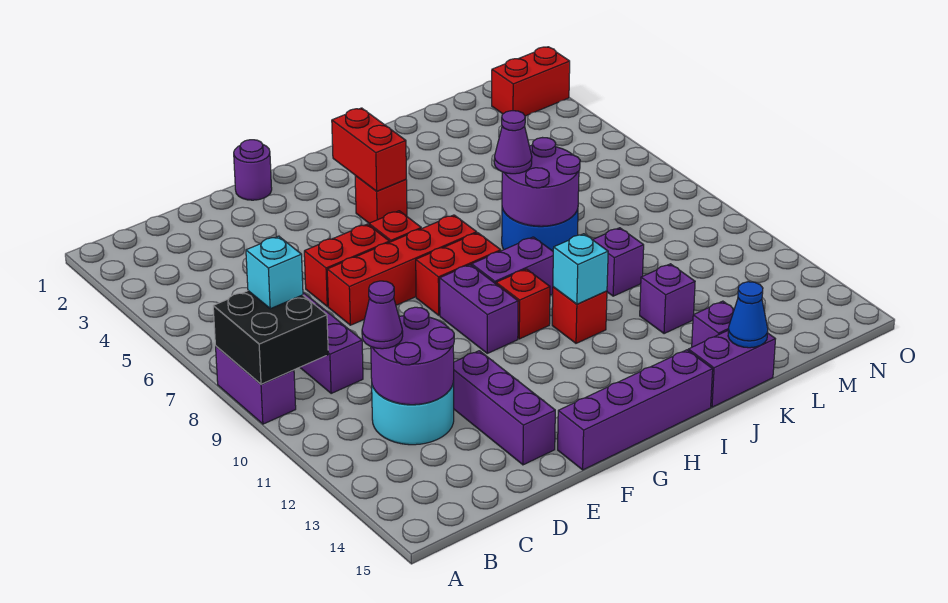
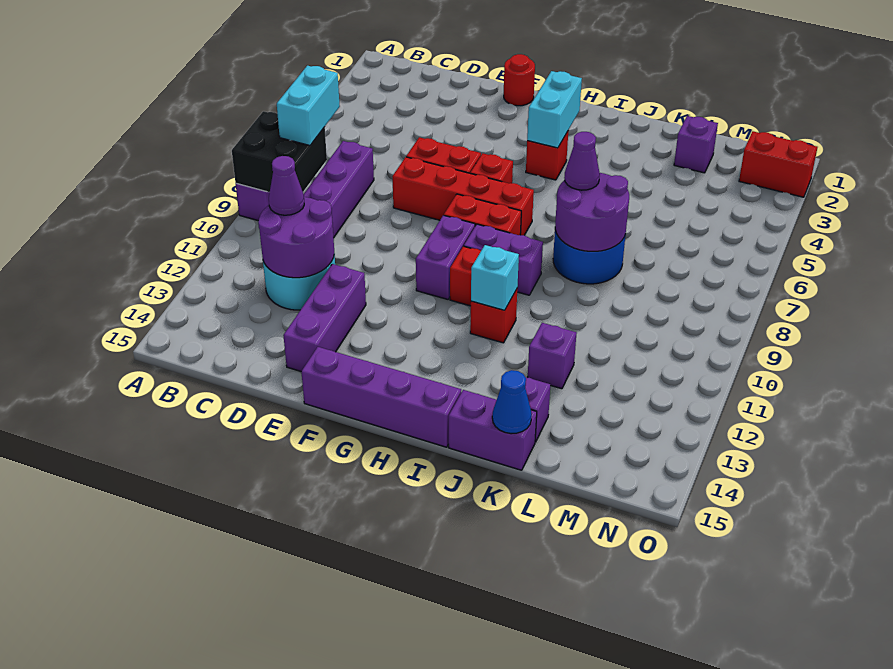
cyan brick B8 level 3 -> cyan brick B7:B8 level 3
purple round brick F1 level 1 -> red round brick F1 level 1
red brick H3:H4 level 2 -> cyan brick H3:H4 level 2
purple brick K10 level 1 -> purple brick L2 level 1

